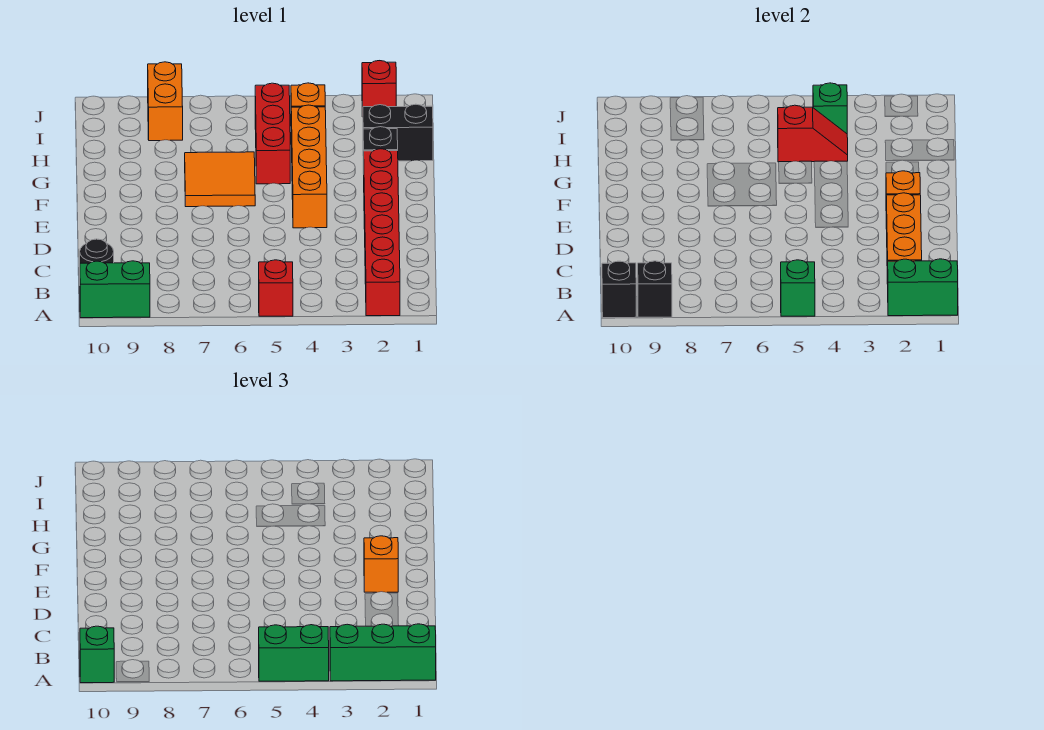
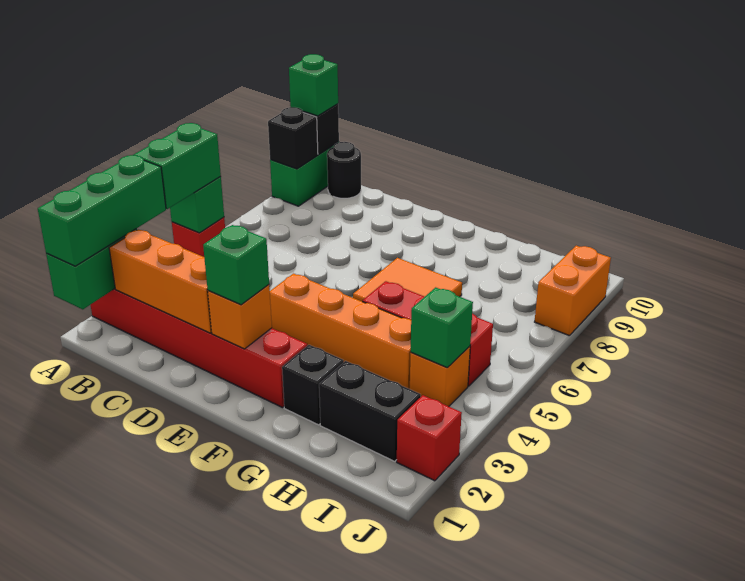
orange brick E2 level 3 -> green brick E2 level 3
black brick H1:H2 level 1 -> black brick H2:I2 level 1
red slope H4:H5 level 2 top 5 -> none
orange brick I8:J8 level 1 -> orange brick J8:J9 level 1

